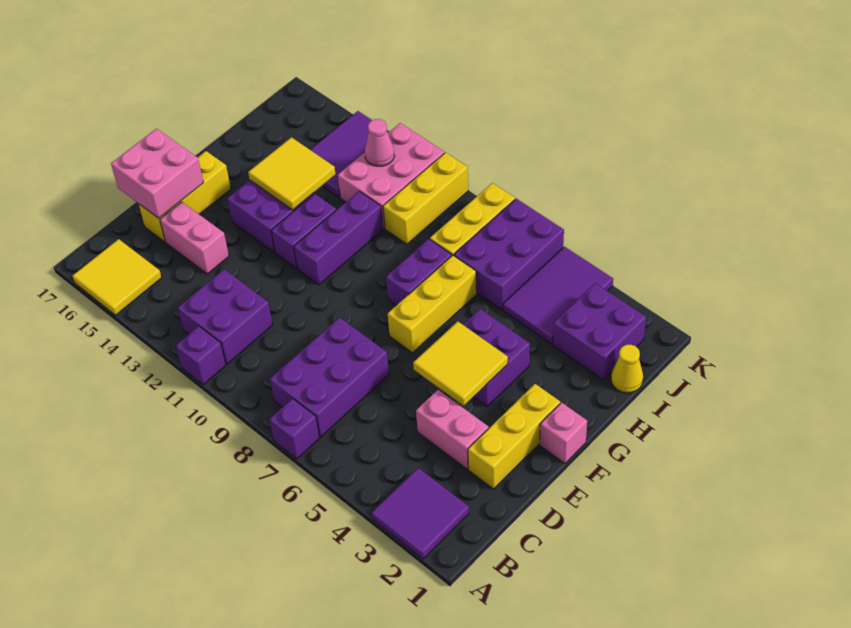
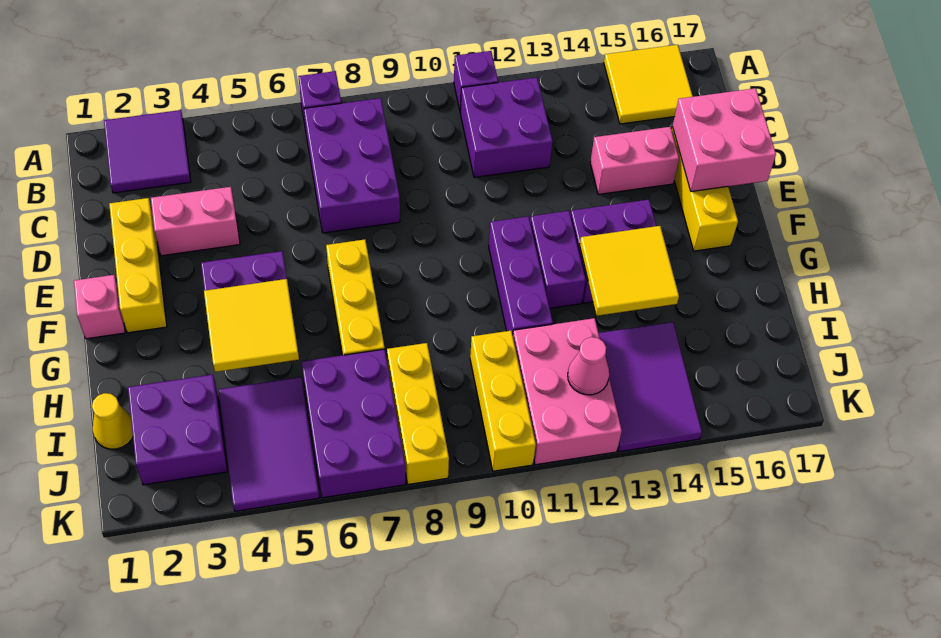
yellow tile E4:F5 level 2 -> yellow tile G4:H5 level 2
purple brick G8:H8 level 1 -> none

